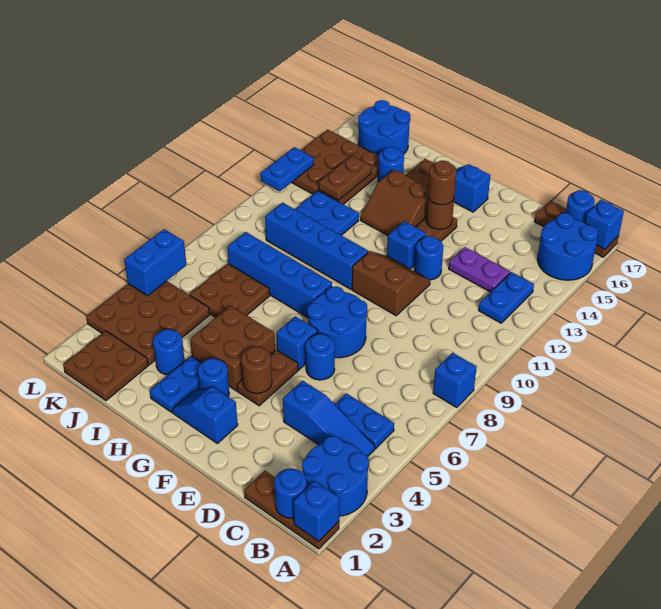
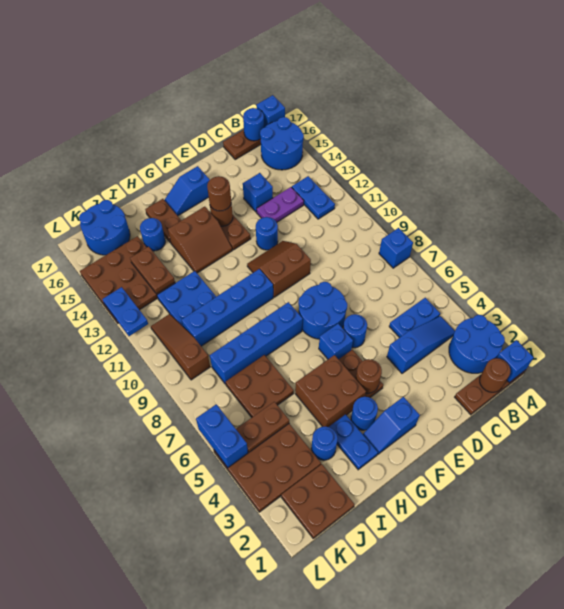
blue round brick B1 level 2 -> brown round brick B1 level 2
blue brick F12 level 1 -> blue brick D14 level 1
none -> brown plate J5:K5 level 2
none -> brown slope K9:K11 level 1 top 9

